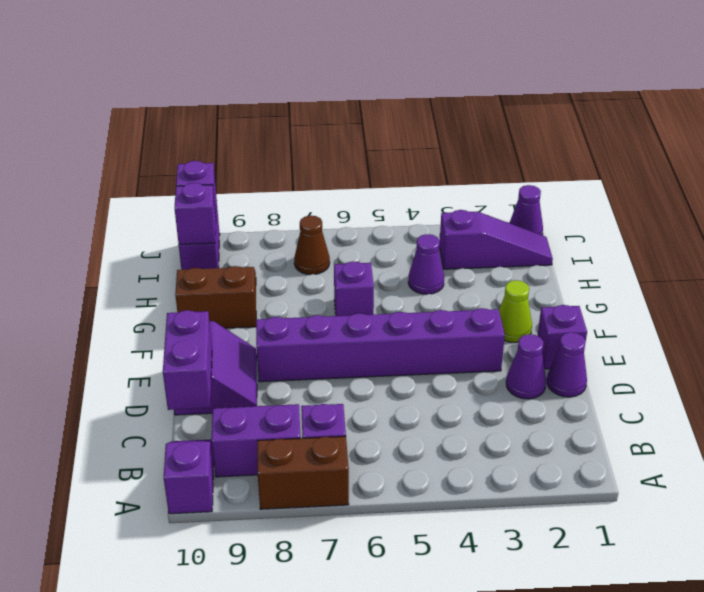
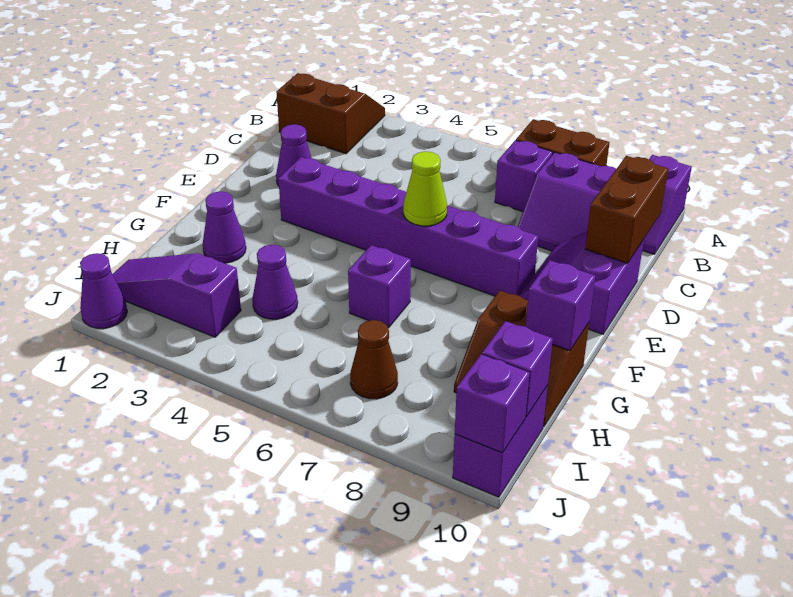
none -> brown slope A1:B2 level 1 top B
purple brick C10:D10 level 2 -> brown brick C10:D10 level 2
purple cone D1 level 1 -> purple cone G2 level 1
purple brick E1 level 1 -> purple brick G10 level 2
lime cone F2 level 1 -> lime cone E6 level 2

